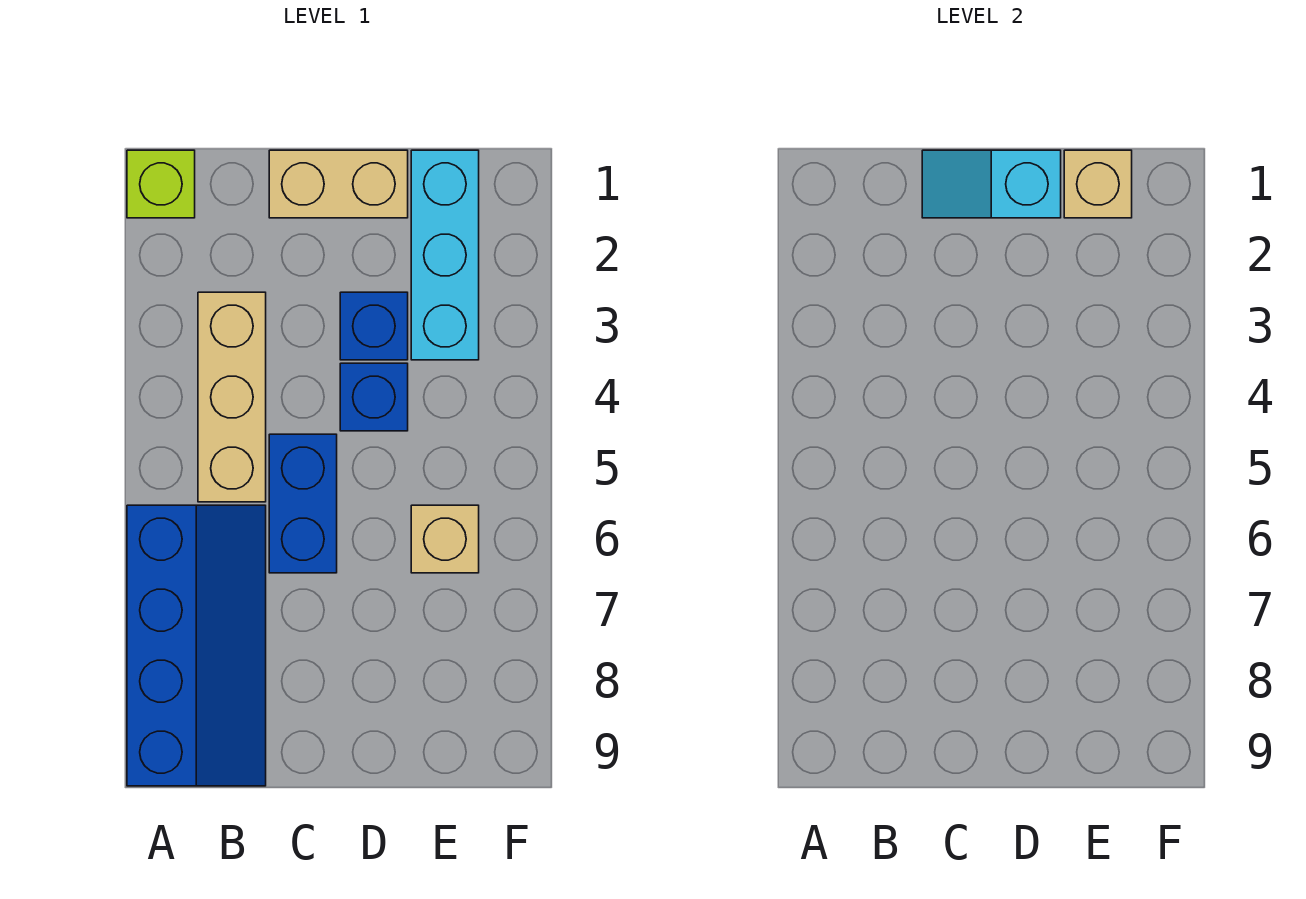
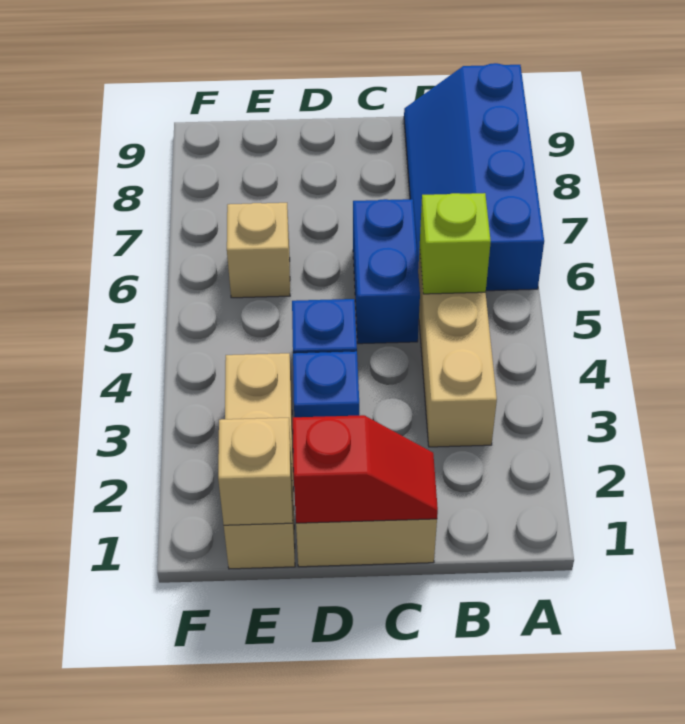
lime brick A1 level 1 -> lime brick B5 level 2
cyan slope C1:D1 level 2 top D -> red slope C1:D1 level 2 top D
cyan brick E1:E3 level 1 -> tan brick E1:E3 level 1

